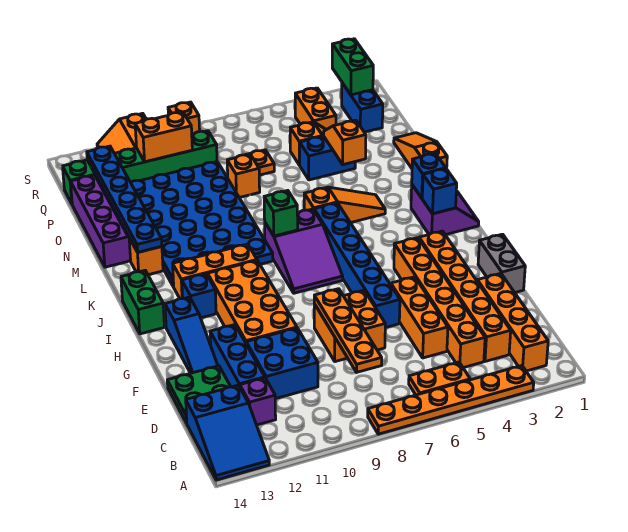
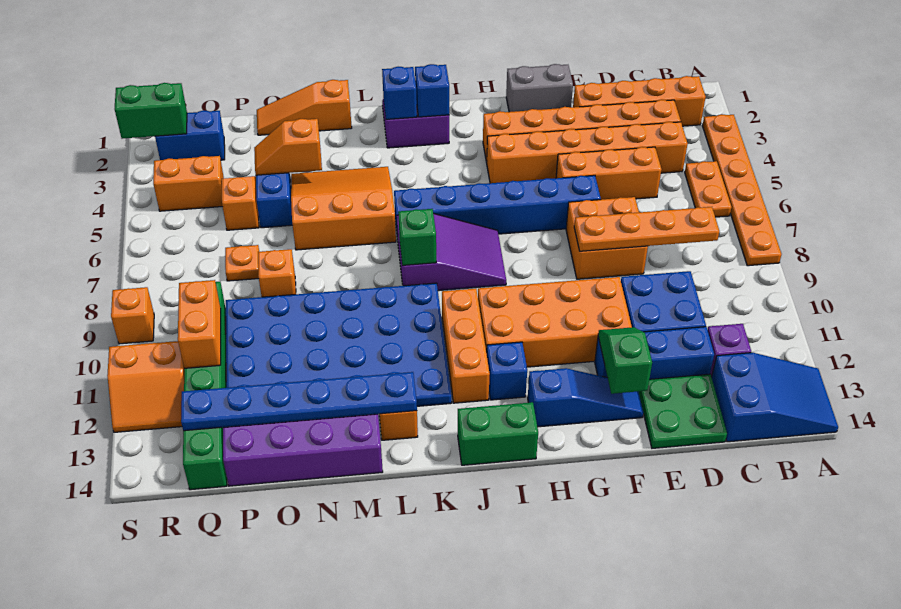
none -> green slope F12:F13 level 2 top 13
orange slope L4:L6 level 1 top 6 -> orange slope L4:N6 level 1 top 6

